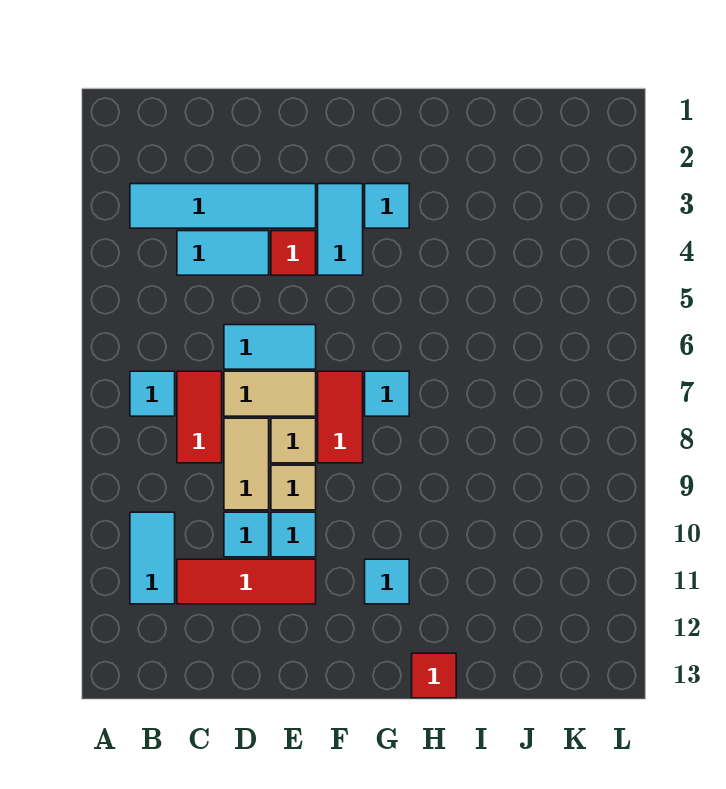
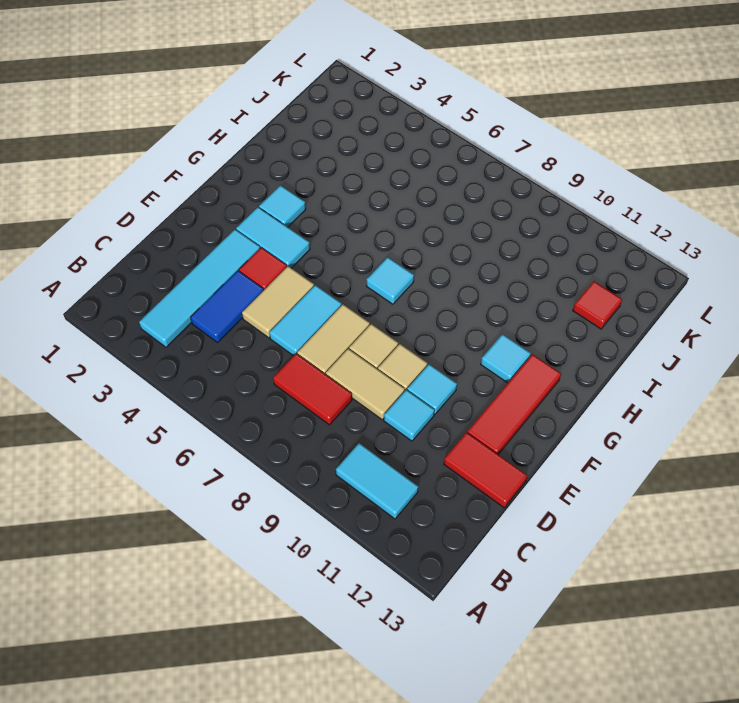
cyan tile B7 level 1 -> none
cyan tile C4:D4 level 1 -> blue tile C4:D4 level 1
red tile C11:E11 level 1 -> red tile E12:G12 level 1
none -> tan tile D5:E5 level 1
red tile F7:F8 level 1 -> red tile D12:D13 level 1
red tile H13 level 1 -> red tile J12 level 1

